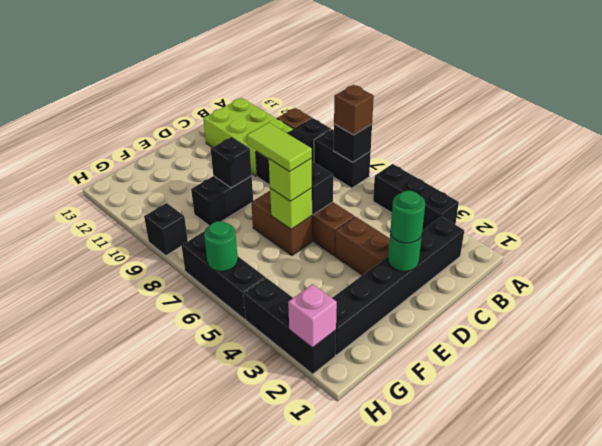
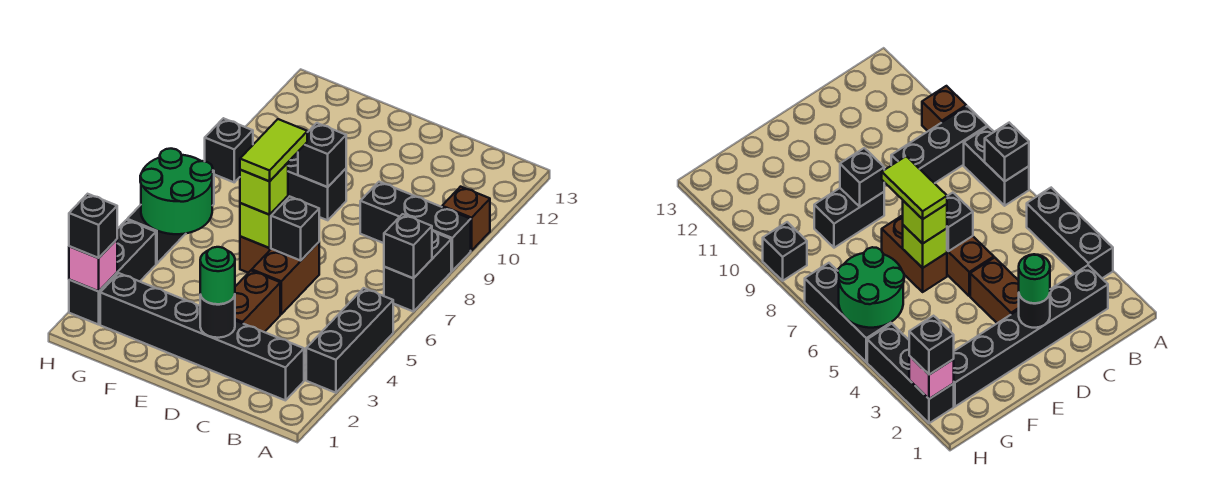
brown brick A7 level 3 -> none
lime brick B10:C12 level 1 -> none
green round brick D2 level 2 -> black round brick D2 level 2
none -> black brick H2 level 3
green round brick H6 level 2 -> green round brick G5:H6 level 2

